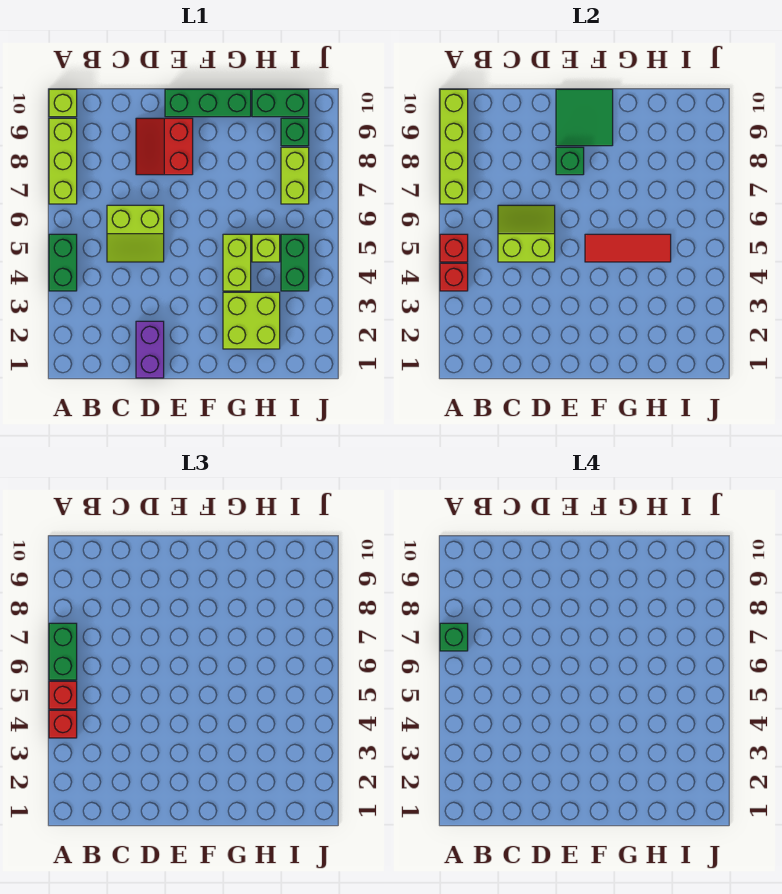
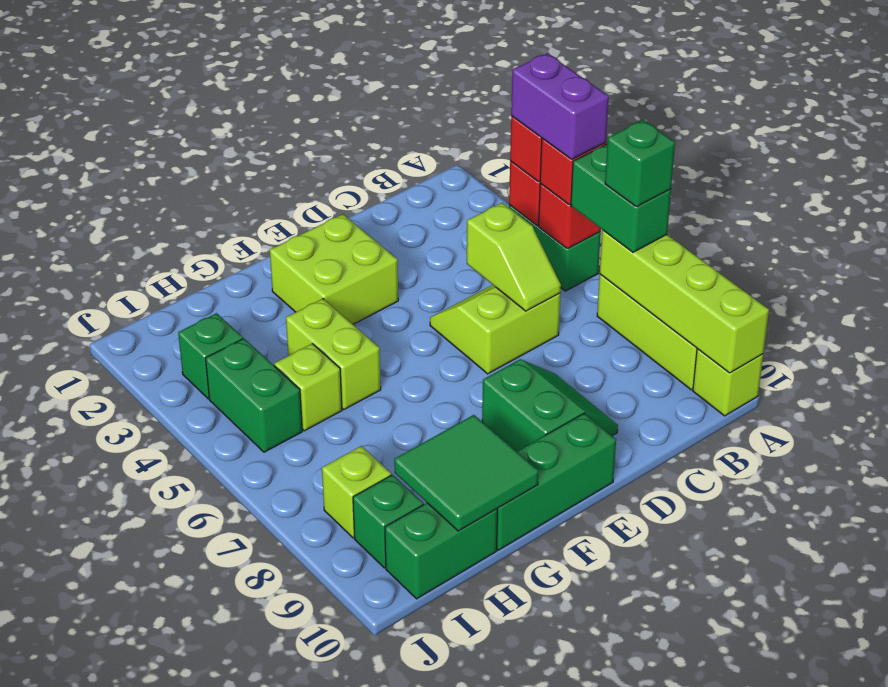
lime slope C5:D6 level 2 top 5 -> lime slope C5:C6 level 2 top 5
purple brick D1:D2 level 1 -> purple brick A4:A5 level 4
red slope D8:E9 level 1 top E -> green slope D8:E9 level 1 top E
green brick E8 level 2 -> green brick I3 level 1
green tile E9:F10 level 2 -> green tile G9:H10 level 2
red tile F5:H5 level 2 -> none
lime brick G2:H3 level 1 -> lime brick E2:F3 level 1
lime brick I7:I8 level 1 -> lime brick I8 level 1

